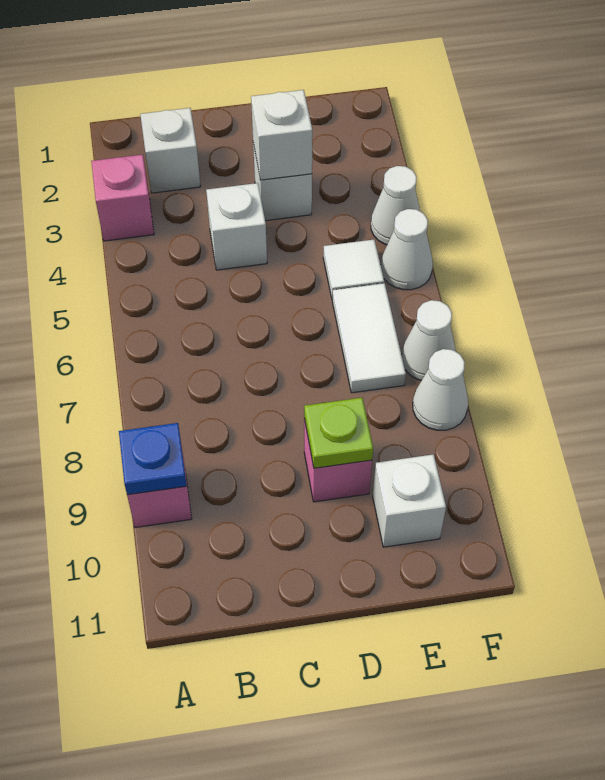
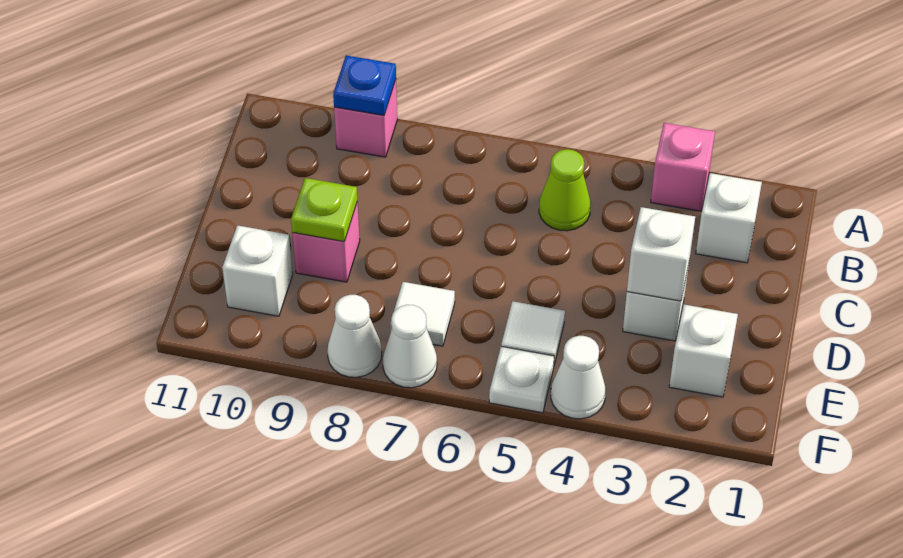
none -> lime cone B5 level 1
white brick C4 level 1 -> white brick E2 level 1
white tile E6:E7 level 1 -> white tile E7 level 1
white cone F5 level 1 -> white plate F5 level 1

